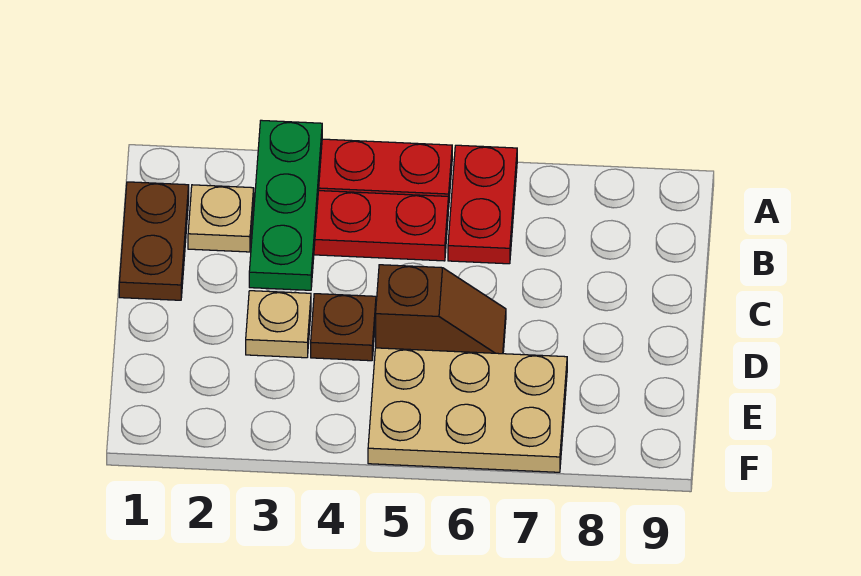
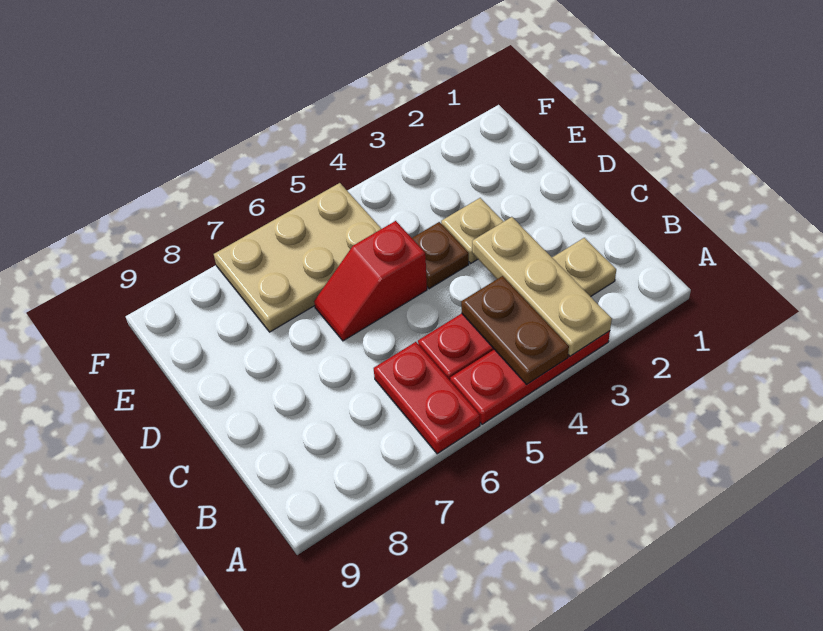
green plate A3:C3 level 2 -> tan plate A3:C3 level 2
brown plate B1:C1 level 1 -> brown plate A4:B4 level 2
brown slope D5:D6 level 1 top 5 -> red slope D5:D6 level 1 top 5

